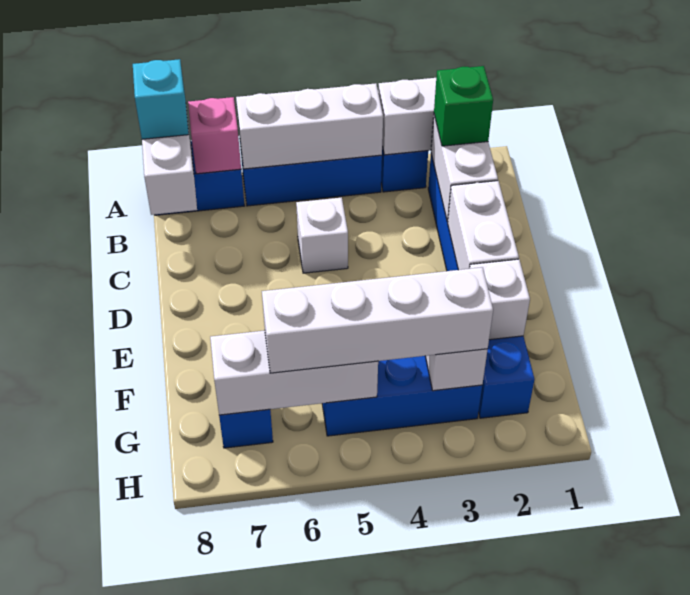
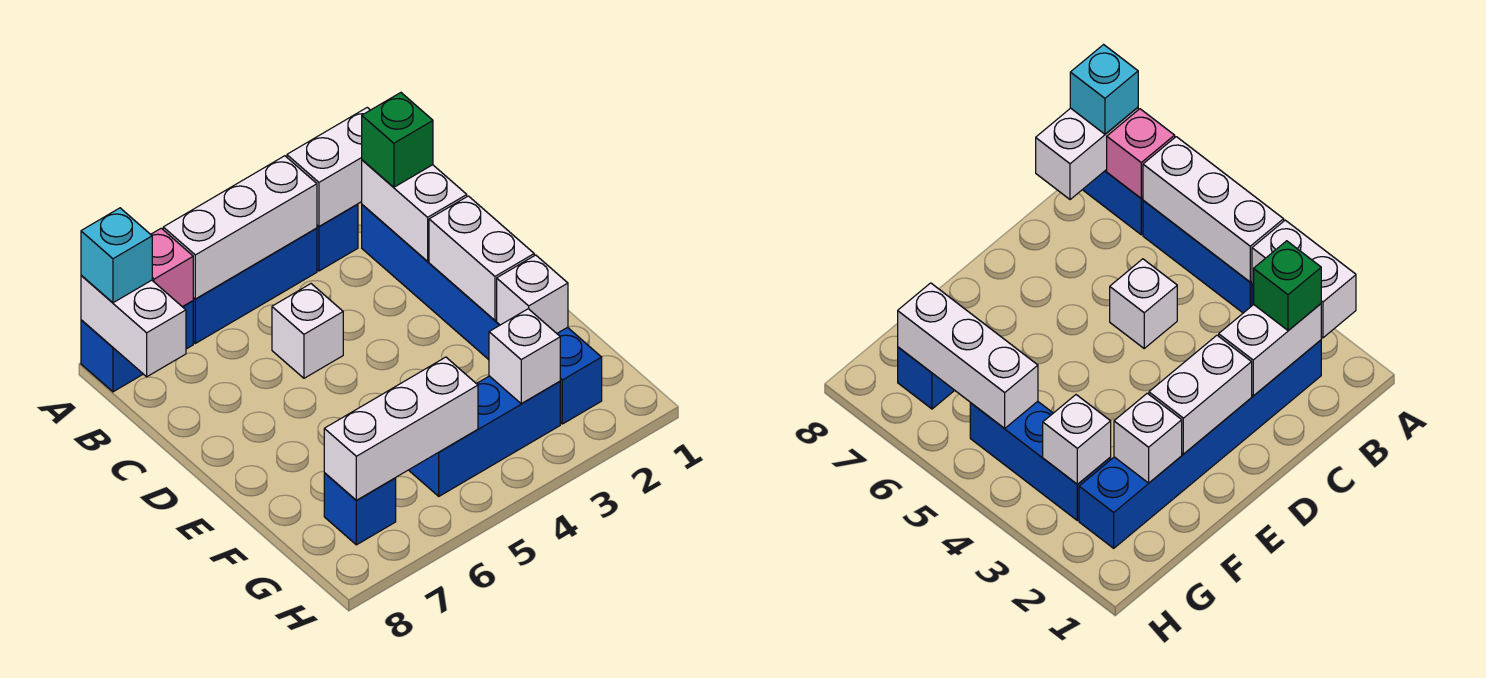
white brick G3:G6 level 3 -> none

